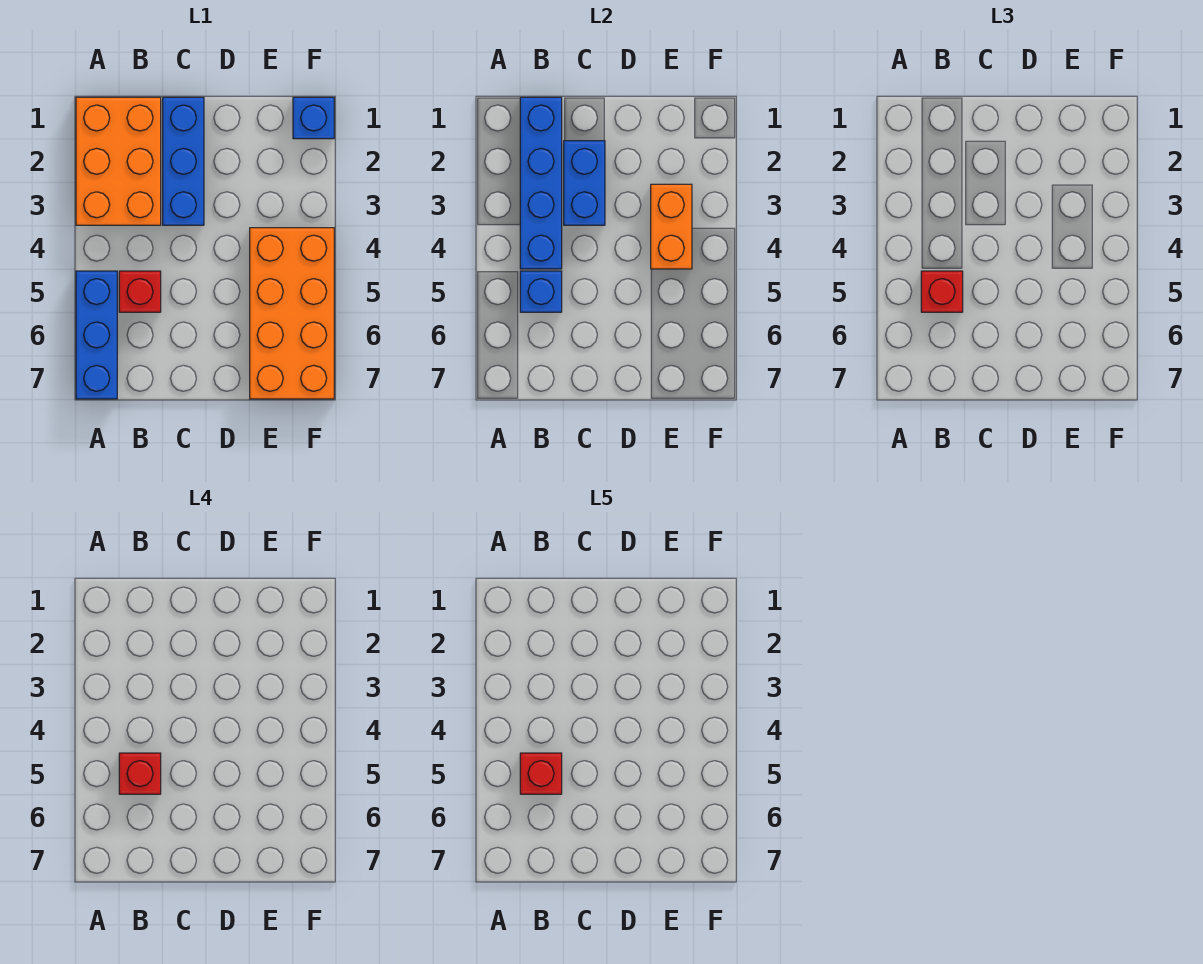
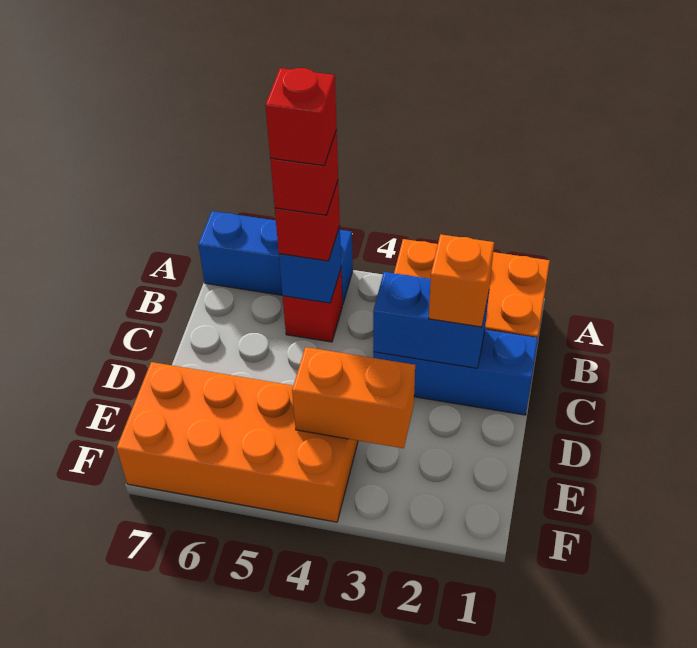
blue brick B1:B4 level 2 -> none
none -> orange brick C2 level 3
blue brick F1 level 1 -> none

